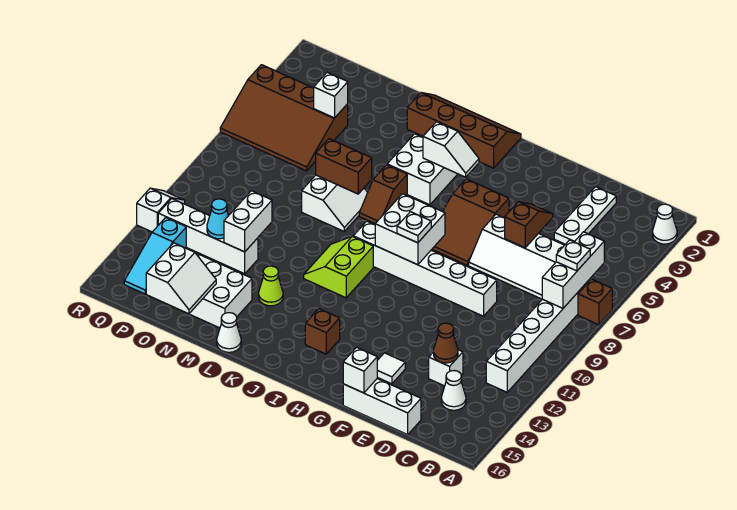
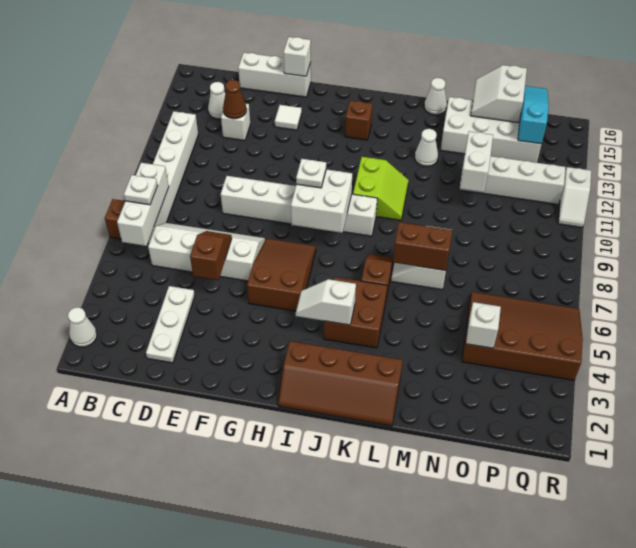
brown slope E5:E6 level 2 top 6 -> brown slope E5:E6 level 2 top 5
white brick J4:K5 level 1 -> brown brick J4:K5 level 1
lime cone L13 level 1 -> white cone L13 level 1
cyan cone O12 level 2 -> none

